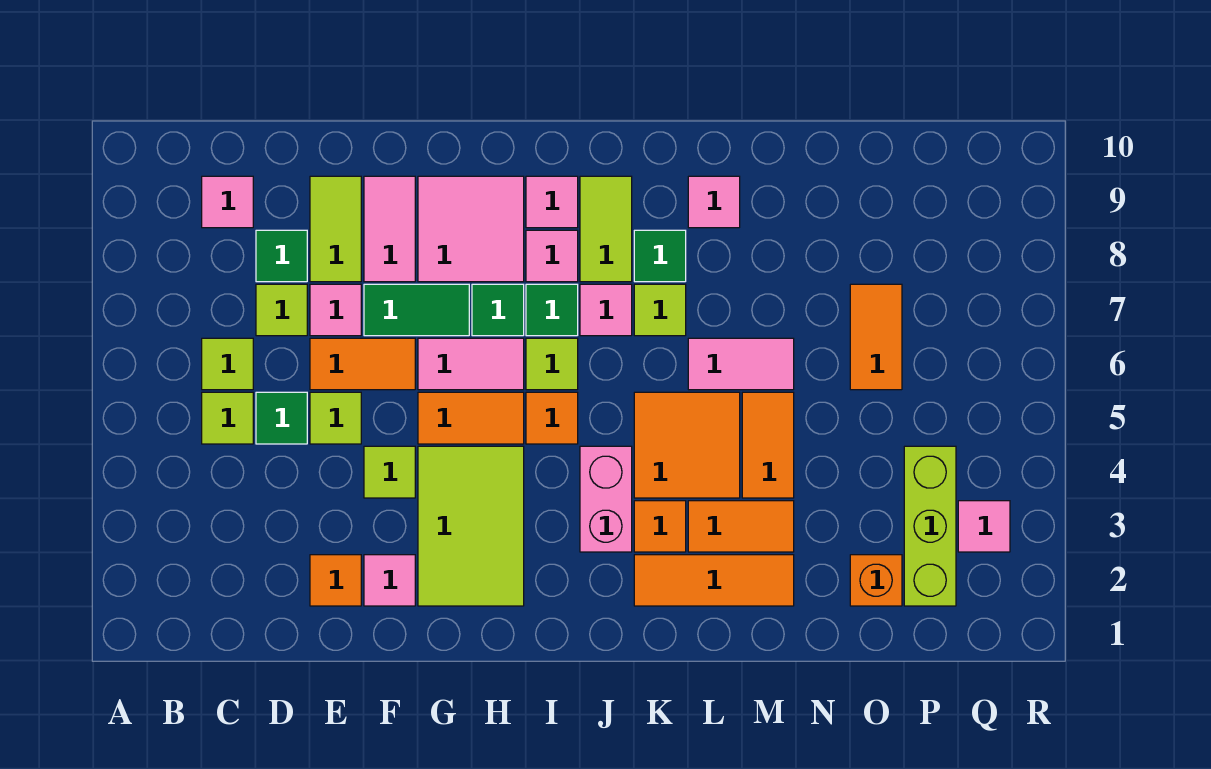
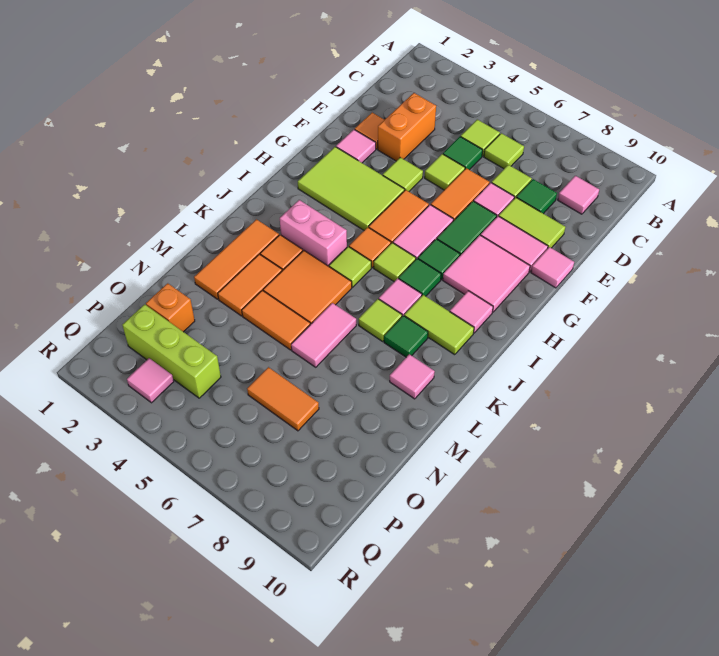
none -> orange brick D3:E3 level 1
pink tile I8 level 1 -> pink tile F10 level 1
none -> lime tile J5 level 1

